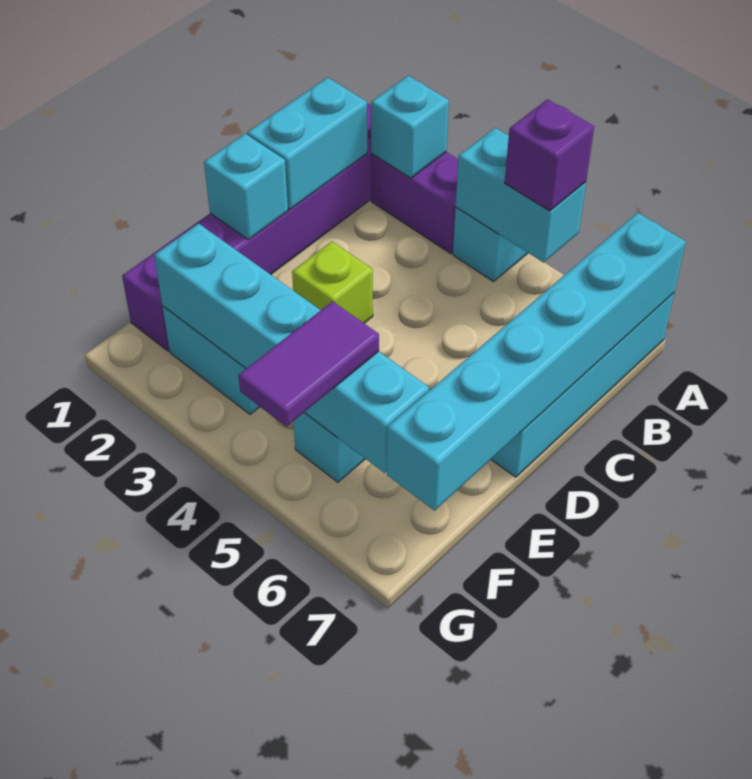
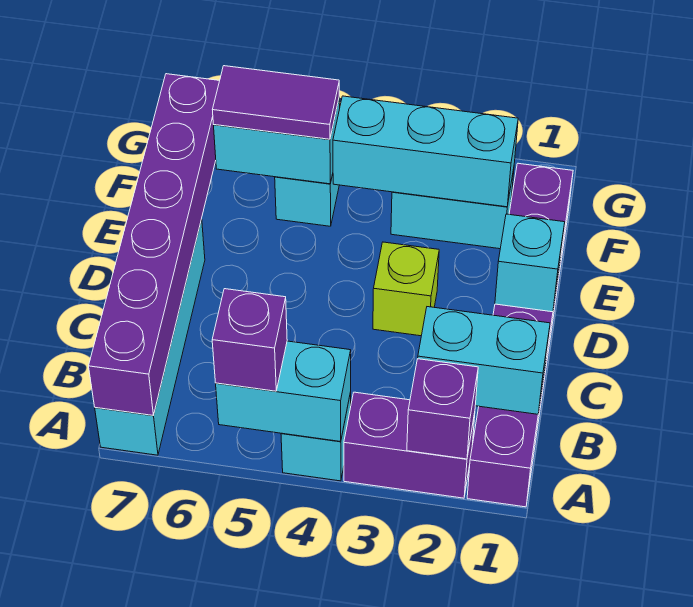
cyan brick A2 level 2 -> purple brick A2 level 2
cyan brick A7:F7 level 2 -> purple brick A7:F7 level 2
cyan brick B1:C1 level 2 -> cyan brick B1:B2 level 2
purple tile F5:G5 level 3 -> purple tile F5:F6 level 3

